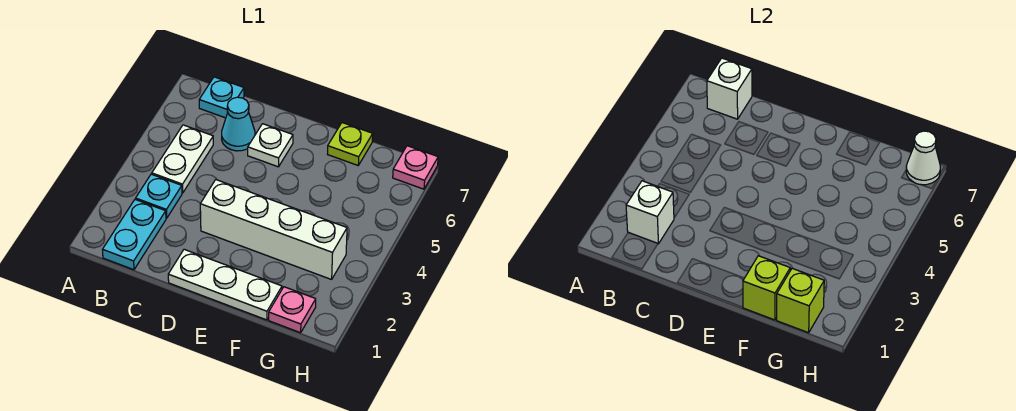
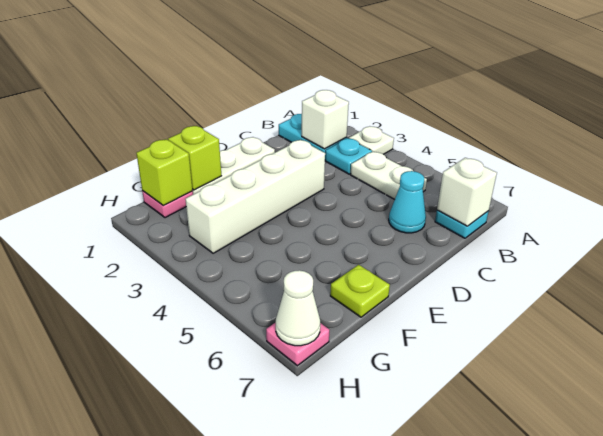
white plate D6 level 1 -> white plate A3 level 1

